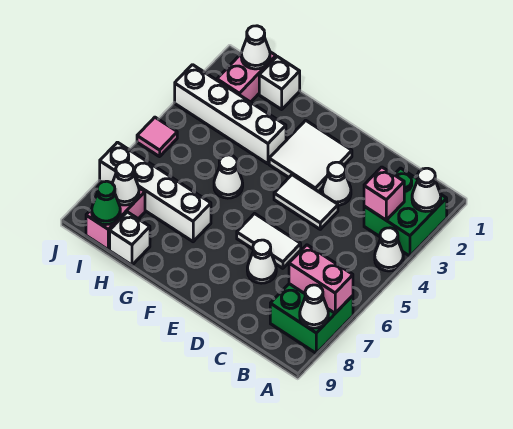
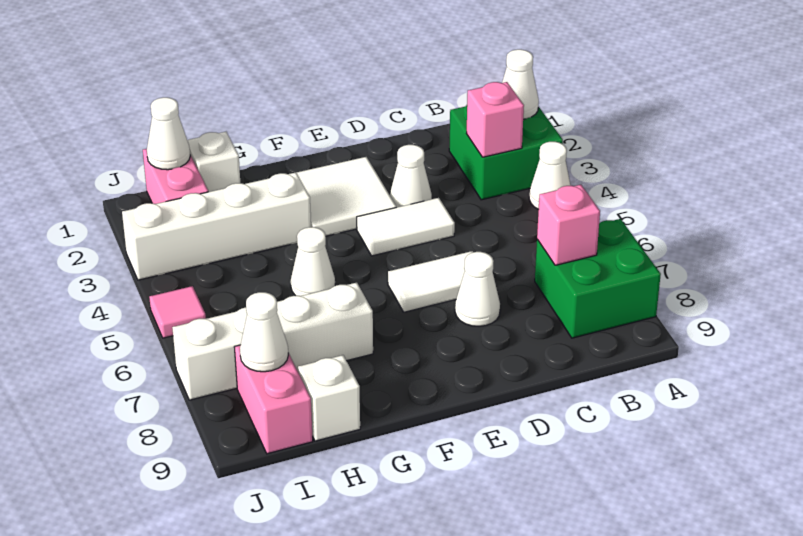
pink brick A7:B7 level 2 -> pink brick B7 level 2
white cone A8 level 2 -> none
green cone I9 level 2 -> none

